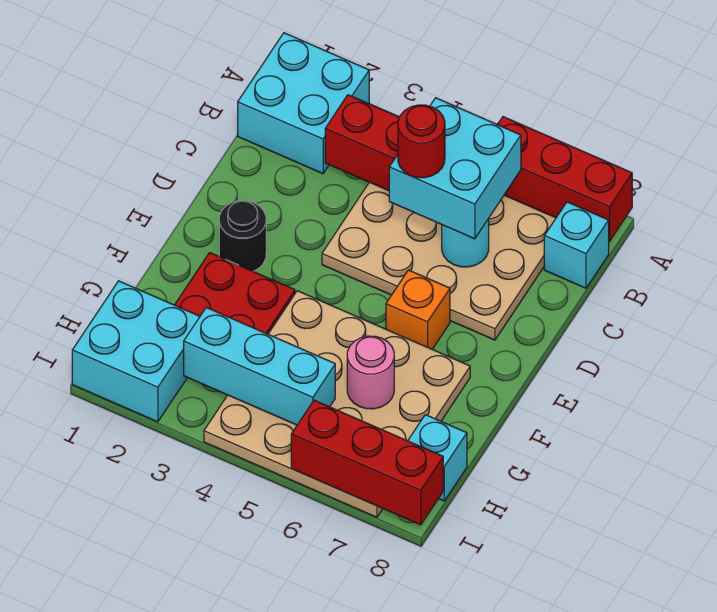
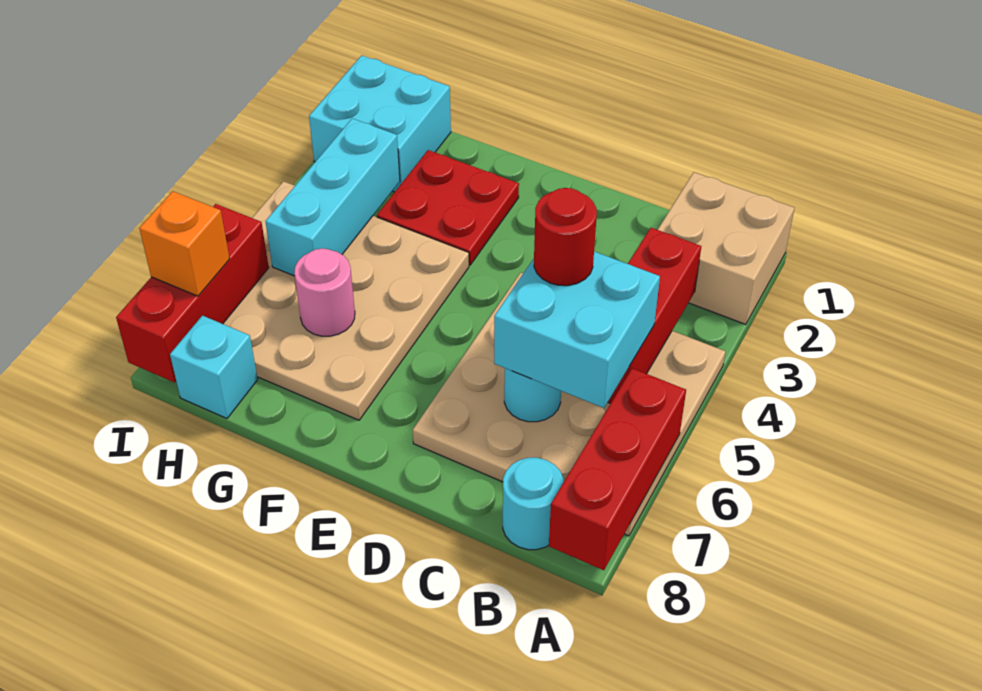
cyan brick A1:B2 level 1 -> tan brick A1:B2 level 1
cyan brick B8 level 1 -> cyan round brick B8 level 1
black round brick E2 level 1 -> none
orange brick E6 level 1 -> orange brick I7 level 3

